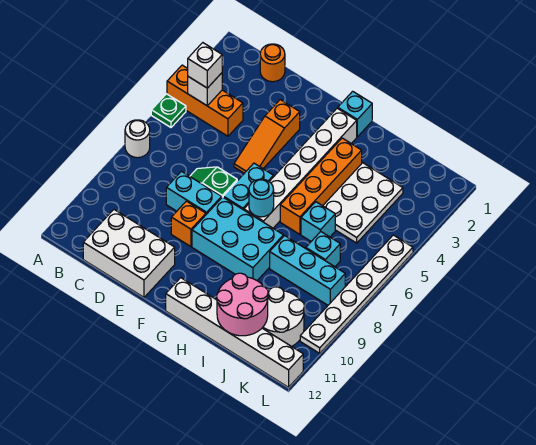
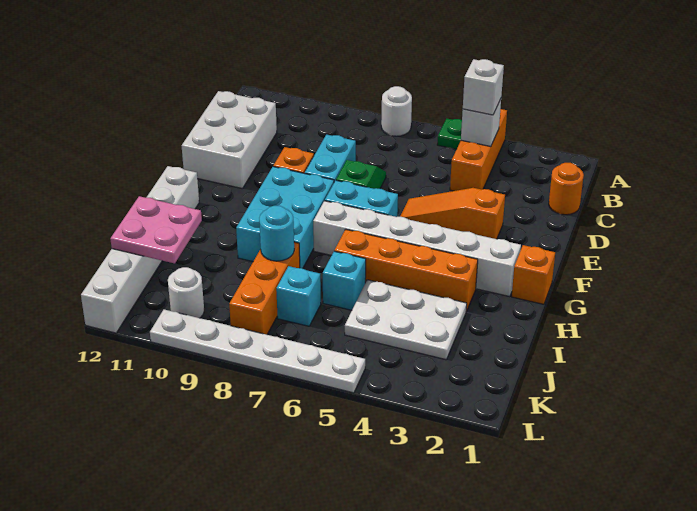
cyan brick G1 level 1 -> orange brick G1 level 1
cyan round brick G7 level 2 -> cyan round brick I8 level 2
cyan brick I8:K8 level 1 -> orange brick I8:K8 level 1
pink round brick I11:J12 level 2 -> pink plate I11:J12 level 2
white round brick J10:K11 level 1 -> white round brick K10 level 1

